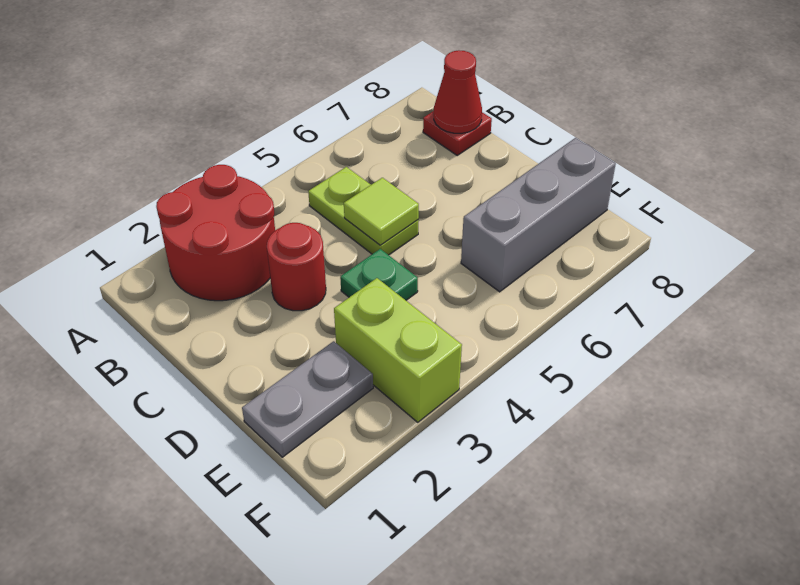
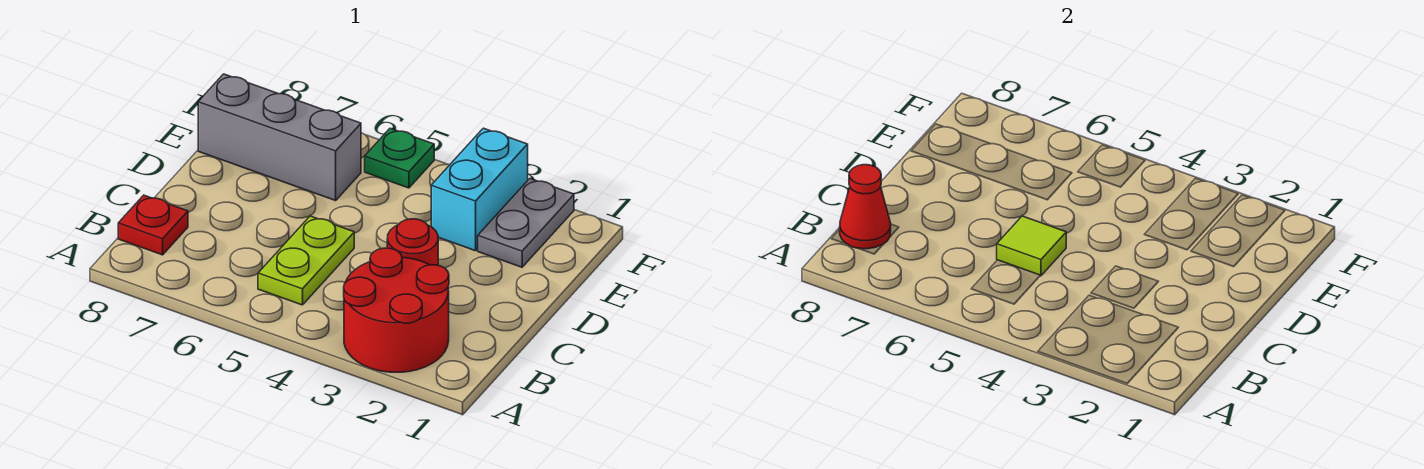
green plate D4 level 1 -> green plate F5 level 1
grey plate E1:E2 level 1 -> grey plate E2:F2 level 1
lime brick E3:F3 level 1 -> cyan brick E3:F3 level 1

